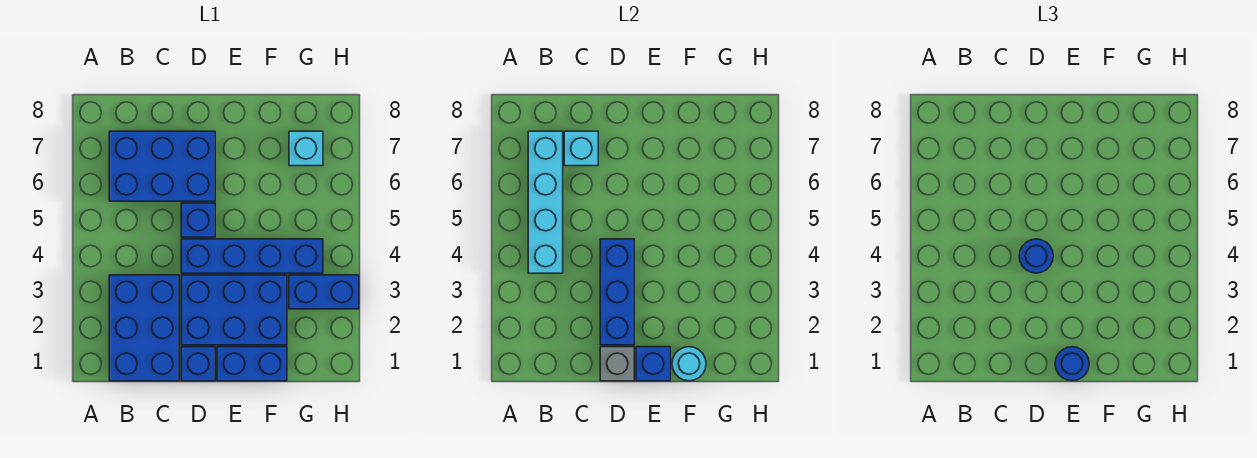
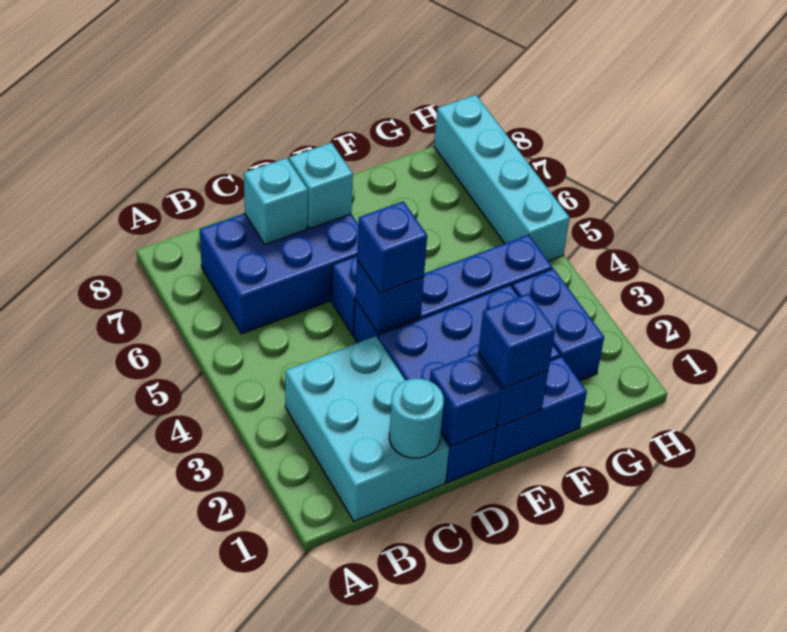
blue brick B1:C3 level 1 -> cyan brick B1:C3 level 1
cyan brick B4:B7 level 2 -> cyan brick H5:H8 level 1
grey brick D1 level 2 -> blue brick D1 level 2
blue brick D2:D4 level 2 -> blue brick D4 level 2
blue round brick D4 level 3 -> blue brick D4 level 3
blue round brick E1 level 3 -> blue brick E1 level 3
cyan round brick F1 level 2 -> cyan round brick C1 level 2
blue brick G3:H3 level 1 -> blue brick G2:G3 level 1
cyan brick G7 level 1 -> cyan brick D7 level 2

